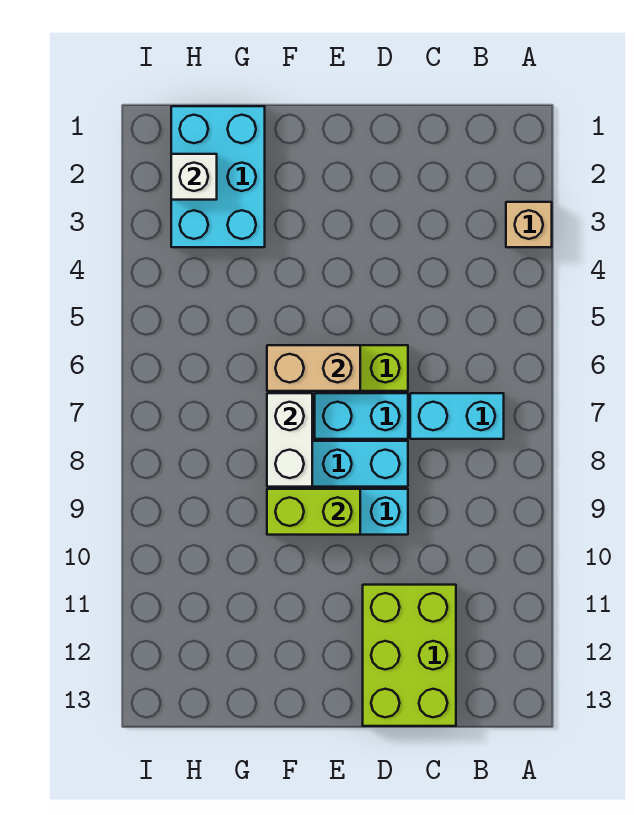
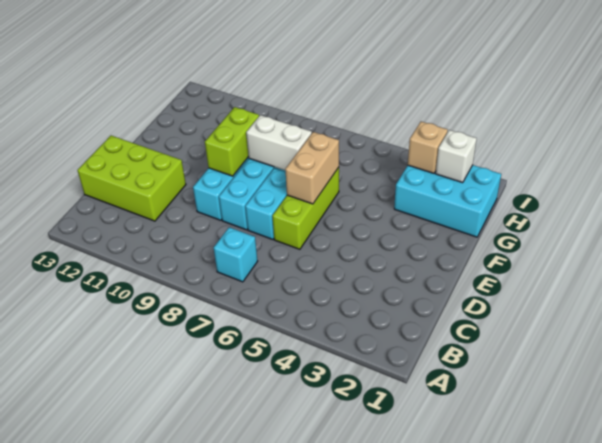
tan brick A3 level 1 -> tan brick H3 level 2
cyan brick B7:C7 level 1 -> cyan brick B7 level 1

